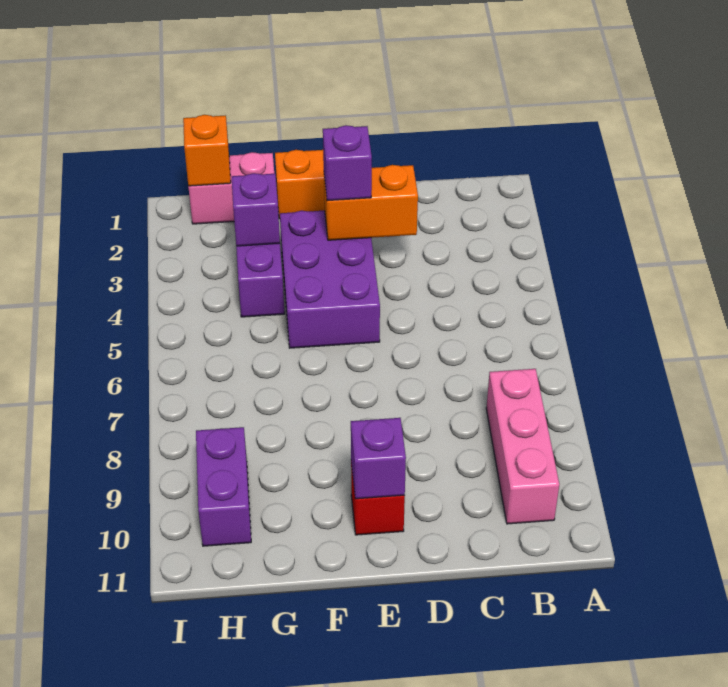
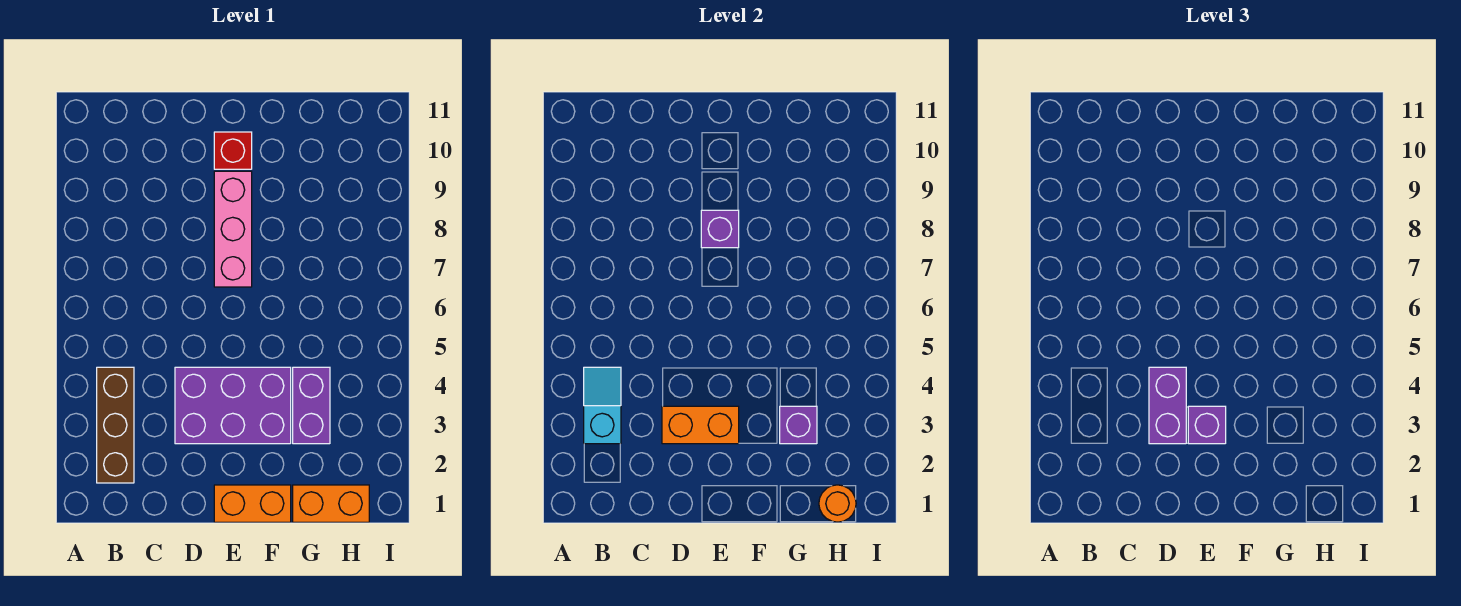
none -> brown brick B2:B4 level 1
none -> cyan slope B3:B4 level 2 top 3
pink brick B8:B10 level 1 -> pink brick E7:E9 level 1
purple brick E3:F5 level 1 -> purple brick D3:F4 level 1
purple brick E10 level 2 -> purple brick E8 level 2
pink brick G1:H1 level 1 -> orange brick G1:H1 level 1
orange brick H1 level 2 -> orange round brick H1 level 2
purple brick H9:H10 level 1 -> purple brick D3:D4 level 3

